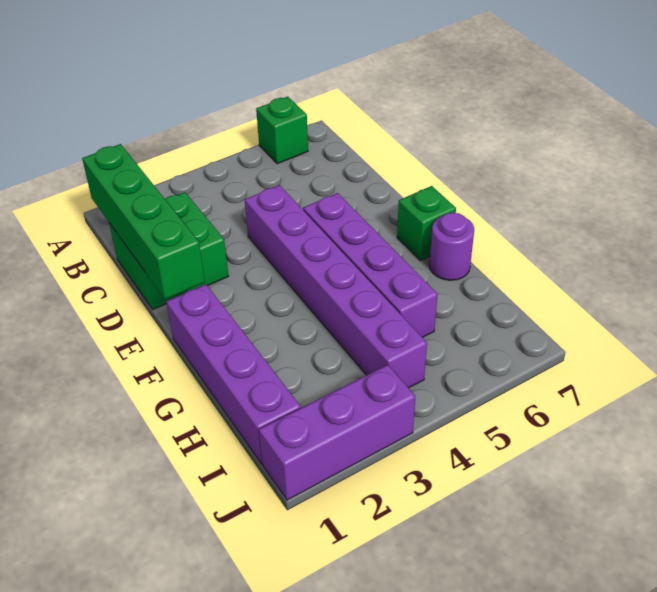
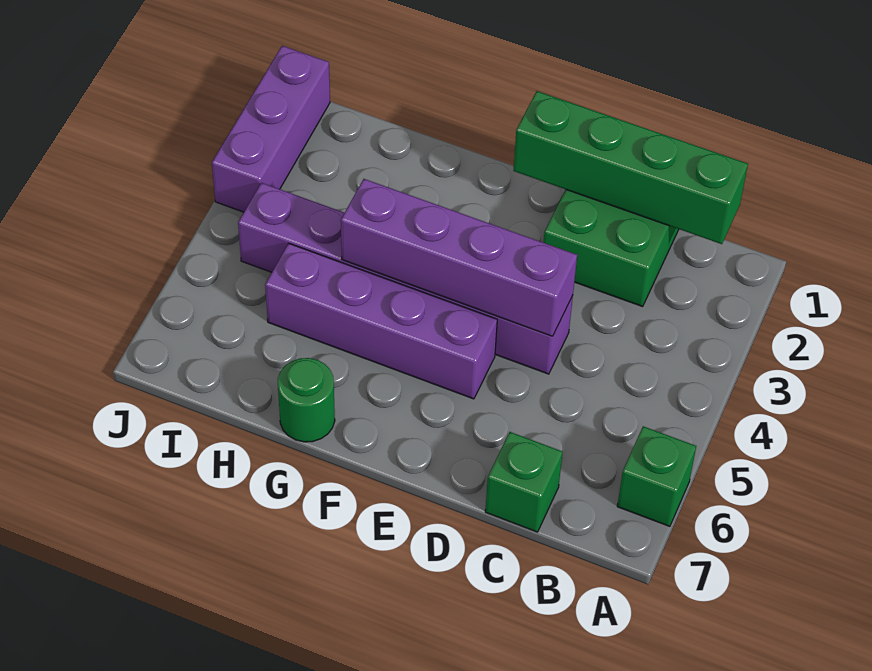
purple brick F1:I1 level 1 -> purple brick D4:G4 level 2
green brick F7 level 1 -> green brick C7 level 1
purple round brick G7 level 1 -> green round brick G7 level 1

